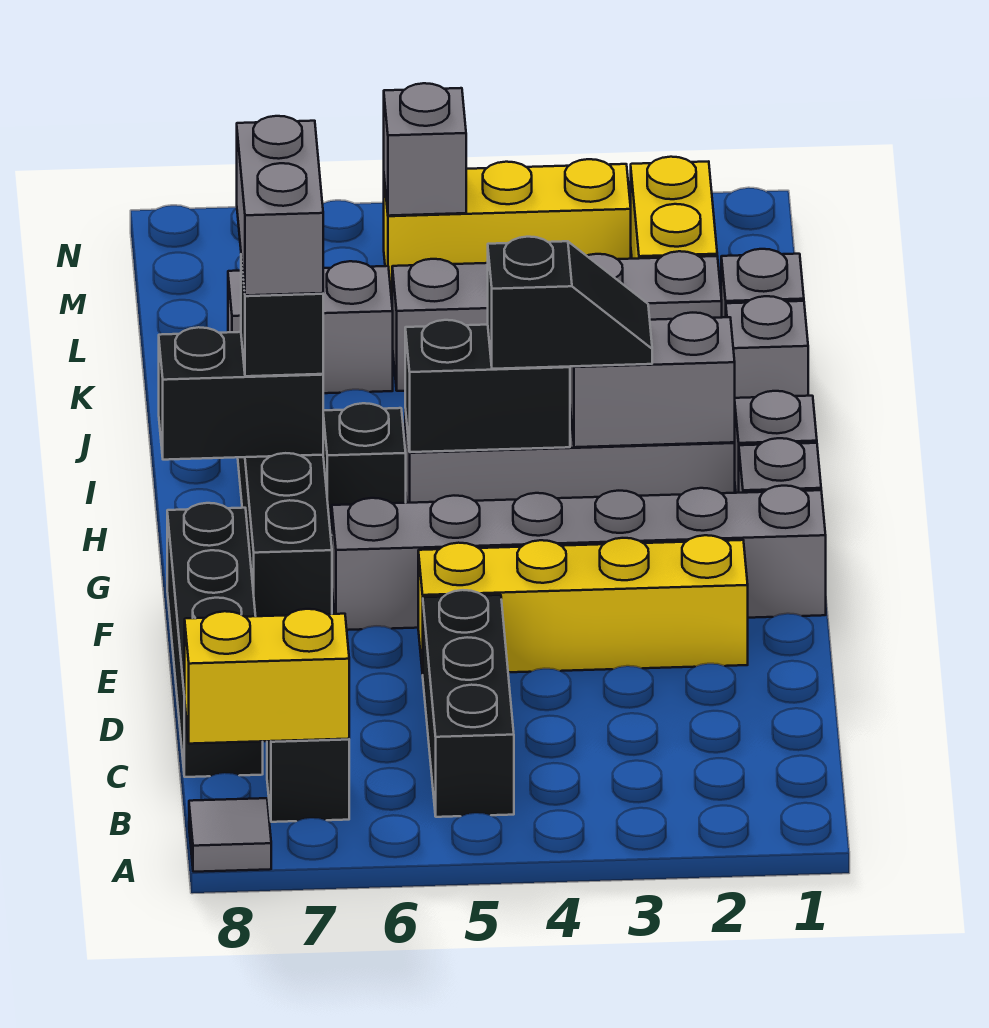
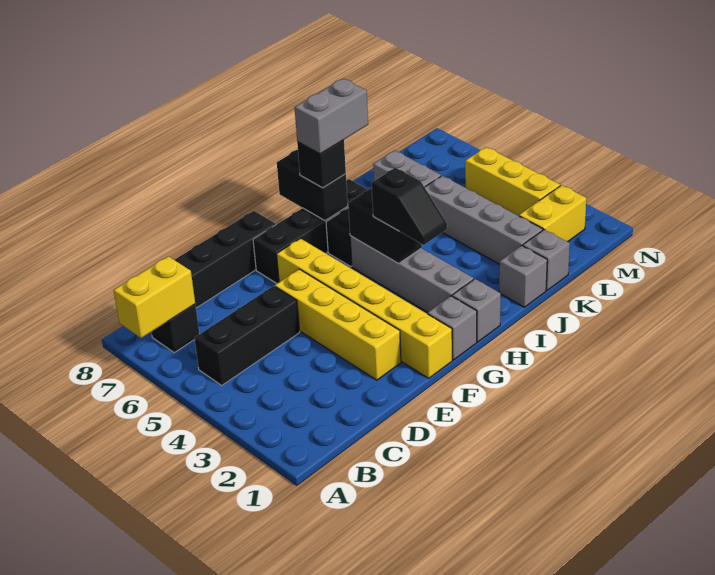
grey tile A8 level 1 -> none
yellow brick B7:B8 level 2 -> yellow brick A7:B7 level 2
grey brick F1:F6 level 1 -> yellow brick F1:F6 level 1
grey brick H2:H3 level 2 -> none
grey brick M5 level 2 -> none

